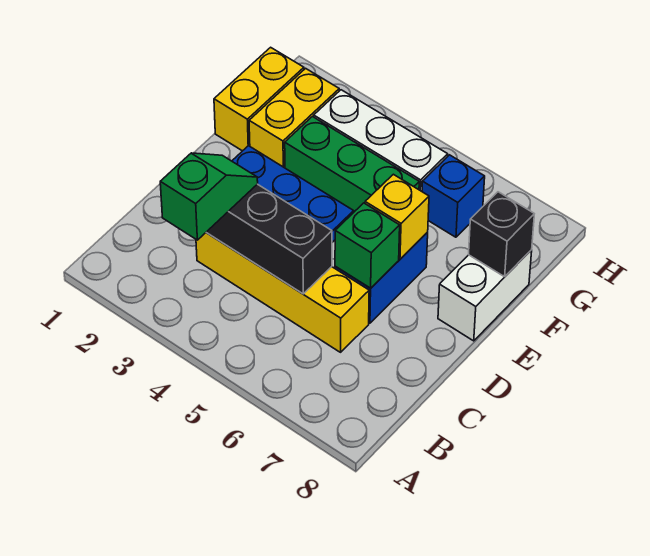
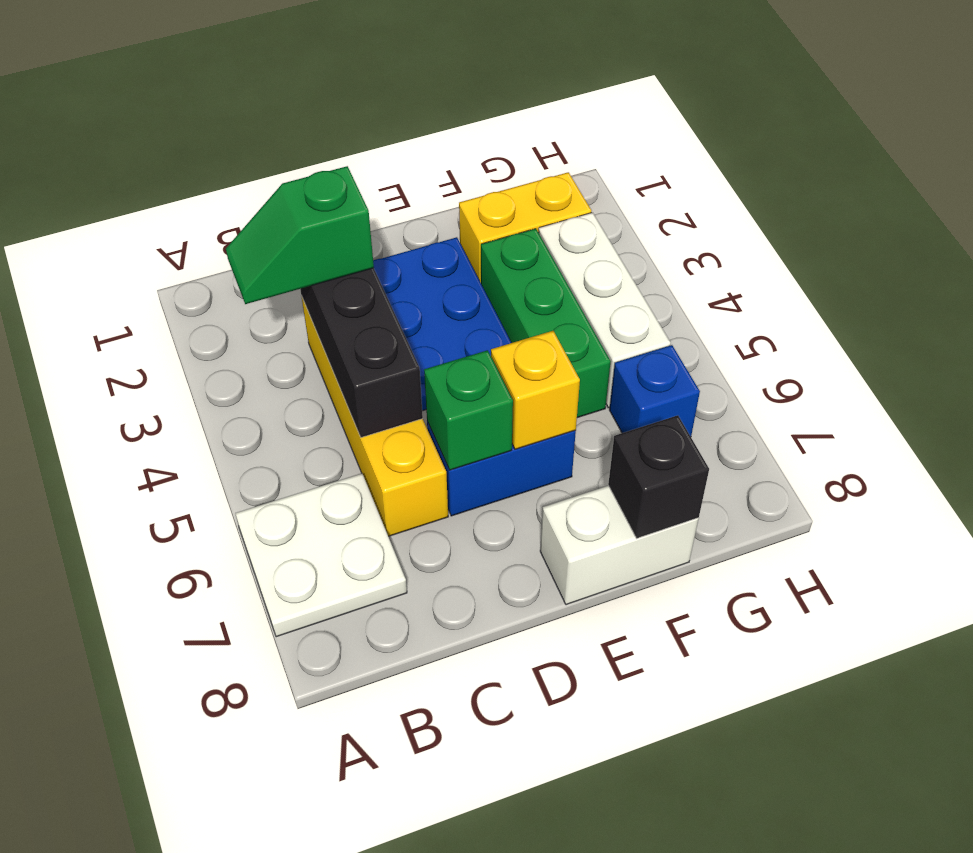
none -> white plate A6:B7 level 1
green slope B3:C3 level 3 top B -> green slope B3:C3 level 3 top C
yellow brick F1:G1 level 1 -> none

